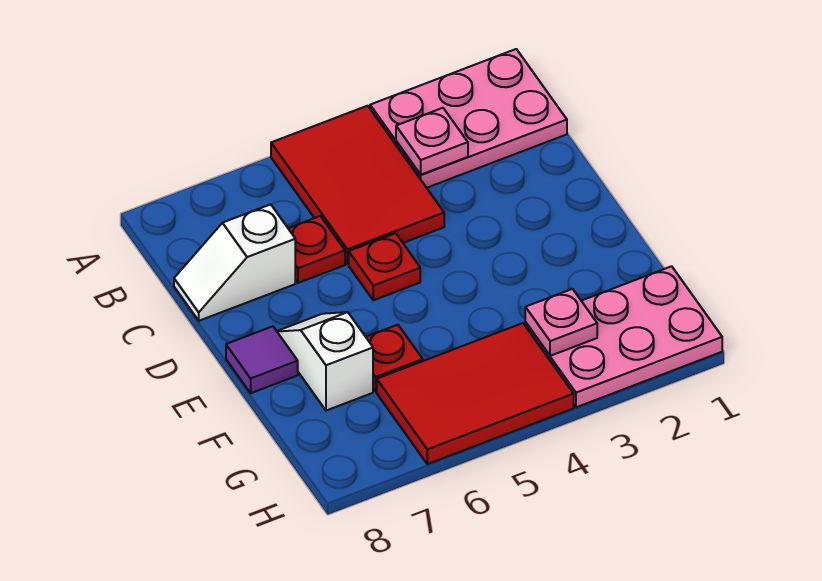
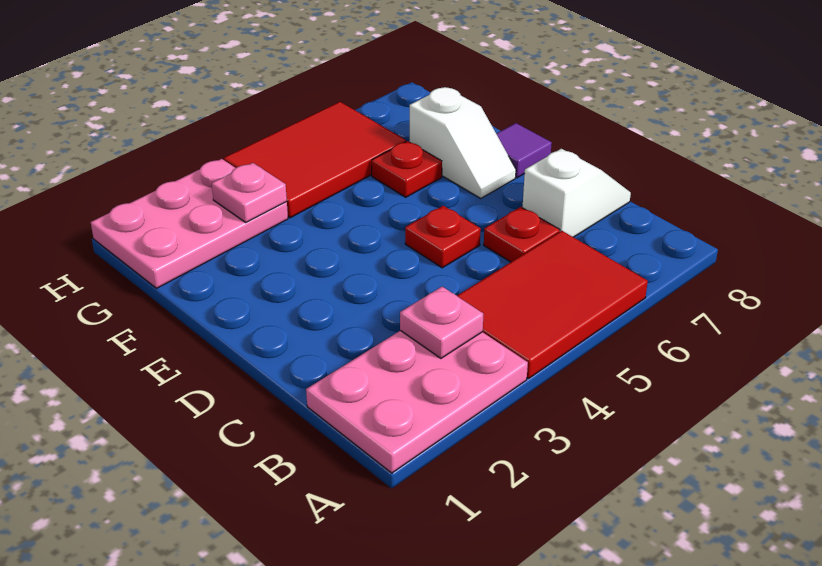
red tile A4:C5 level 1 -> red tile A4:B6 level 1

